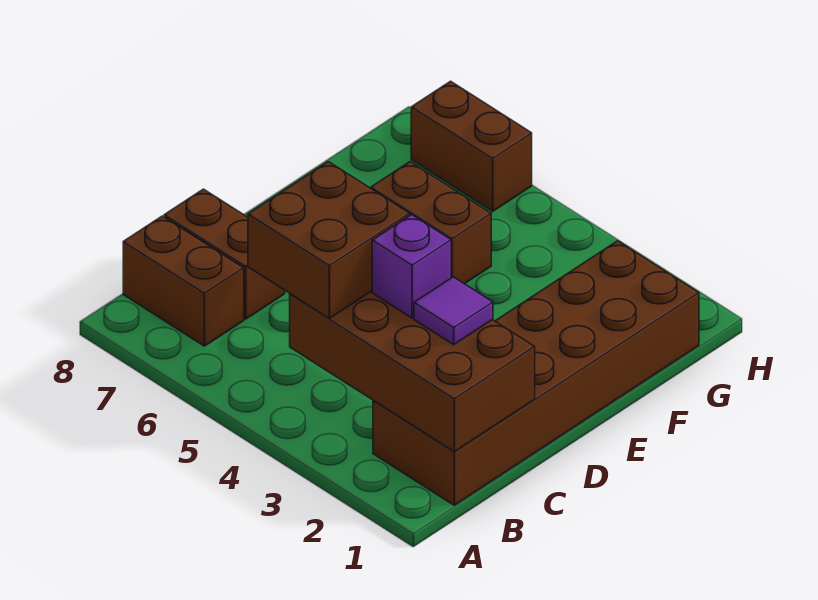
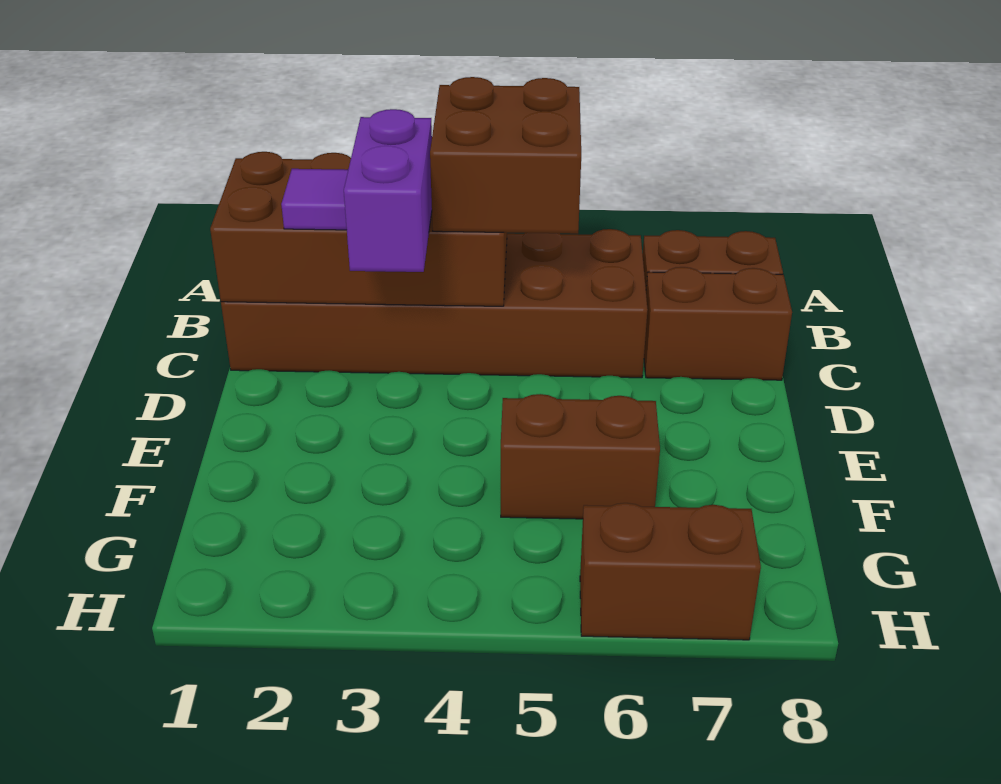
brown brick B1:G2 level 1 -> brown brick B1:C6 level 1
purple brick C3 level 3 -> purple brick C3:D3 level 3

